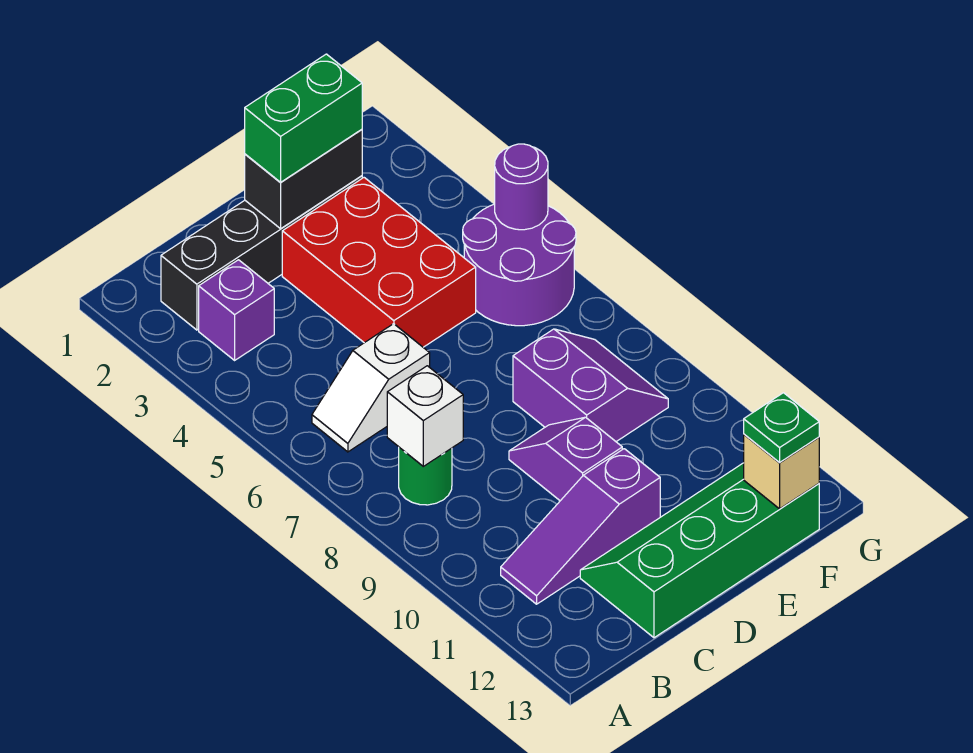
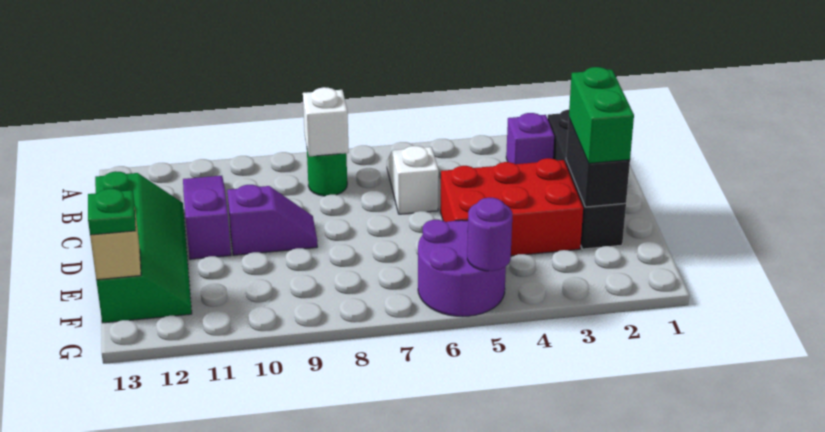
purple slope E8:F9 level 1 top E -> none

